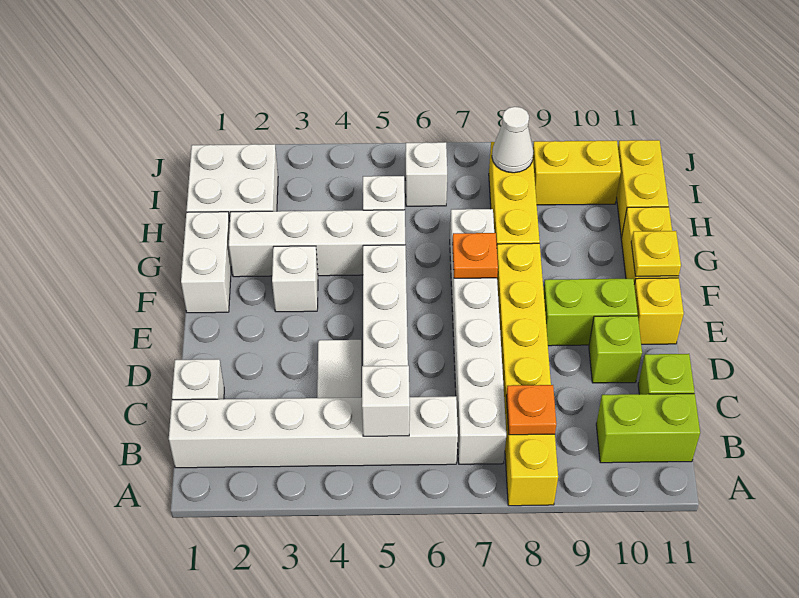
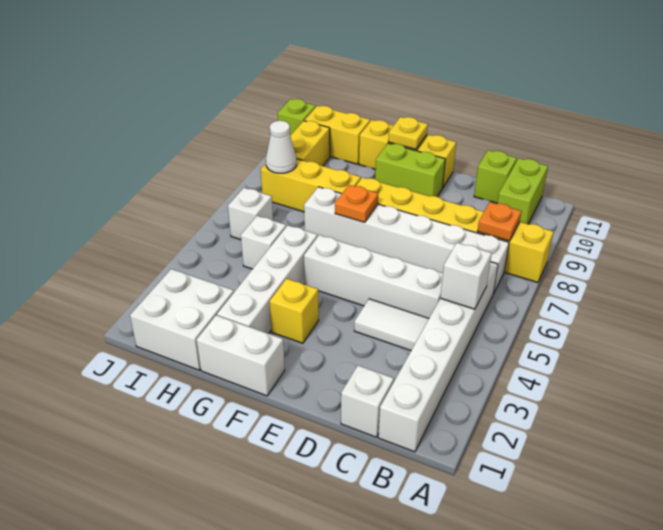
lime brick D10 level 1 -> lime brick J11 level 1
lime brick E9:E10 level 1 -> lime brick E10:F10 level 1
white brick F3 level 1 -> yellow brick F3 level 1

